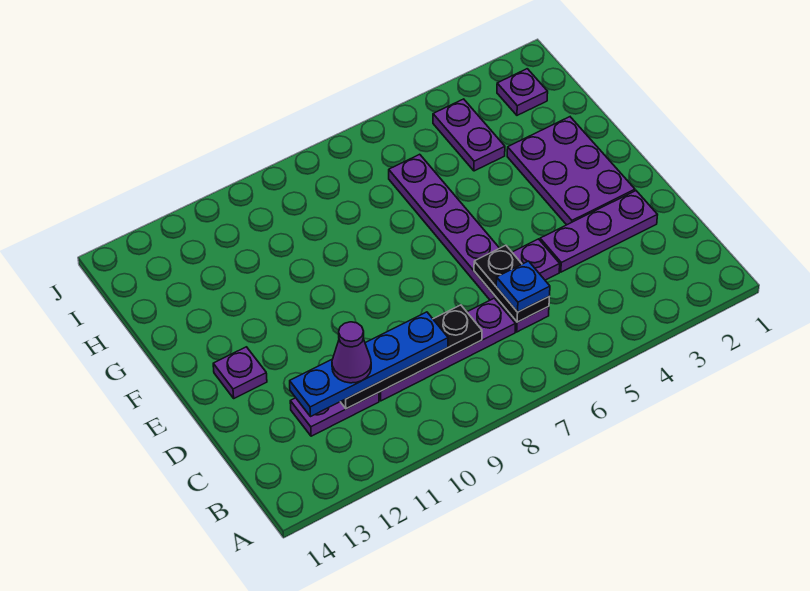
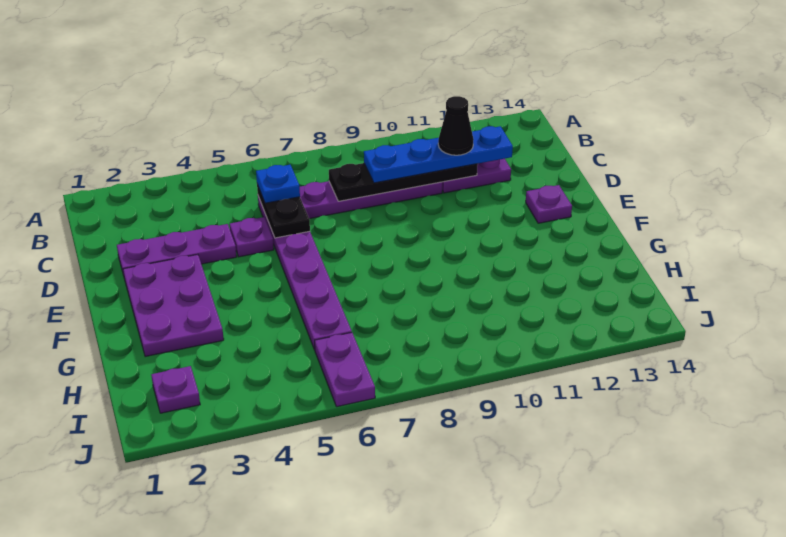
purple cone C11 level 4 -> black cone C11 level 4
purple plate H4:I4 level 1 -> purple plate I6:J6 level 1

